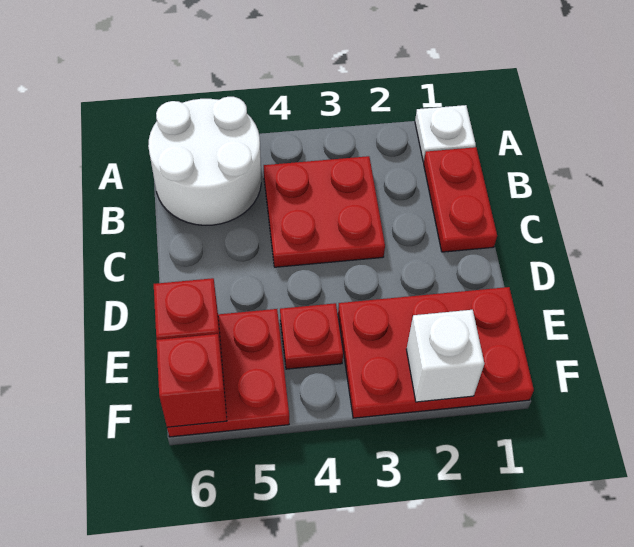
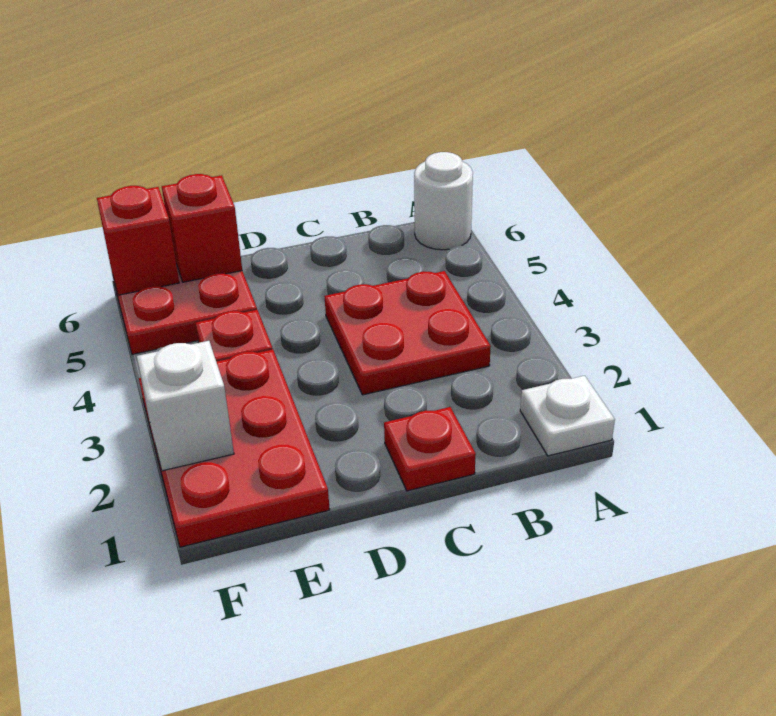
white round brick A5:B6 level 1 -> white round brick A6 level 1
red plate B1:C1 level 1 -> red plate C1 level 1

